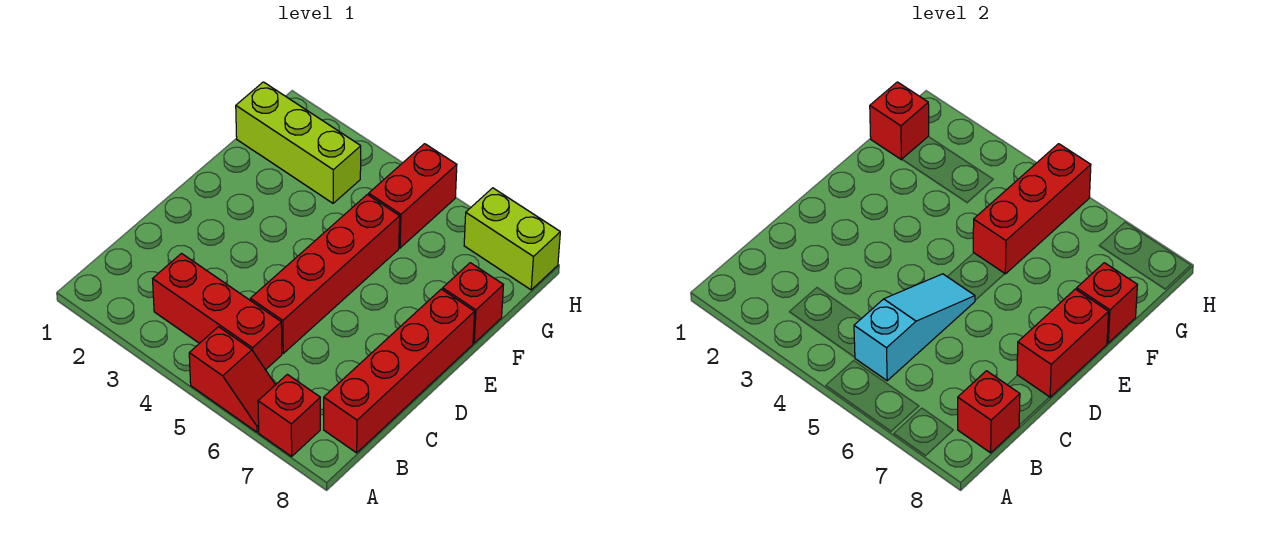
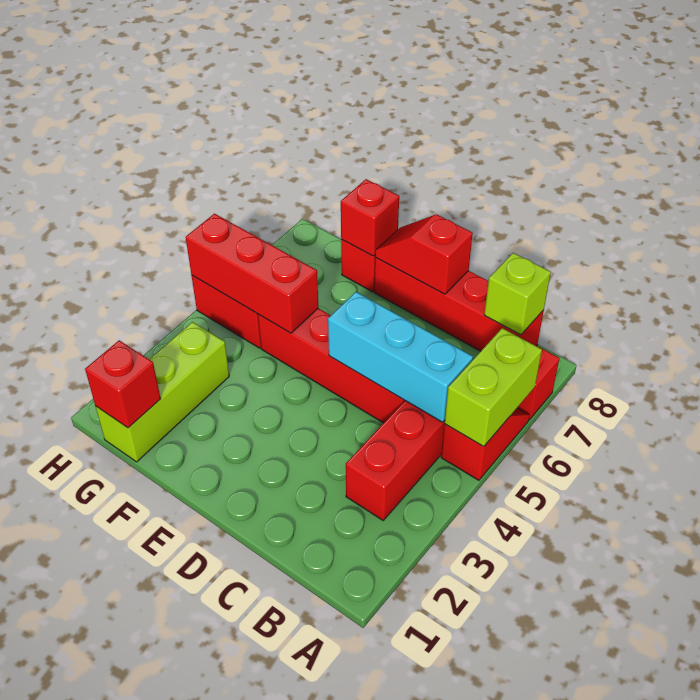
cyan slope B5:D5 level 2 top B -> cyan brick B5:D5 level 2
red brick B8 level 2 -> lime brick B8 level 2
red brick D8:E8 level 2 -> red slope D8:E8 level 2 top D
lime brick H7:H8 level 1 -> lime brick A5:A6 level 2

